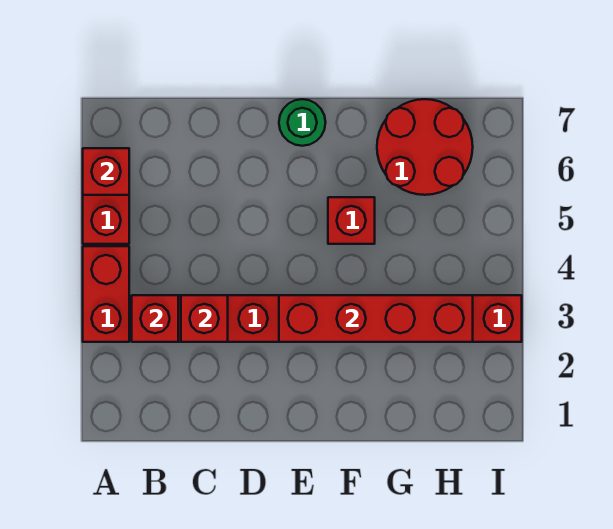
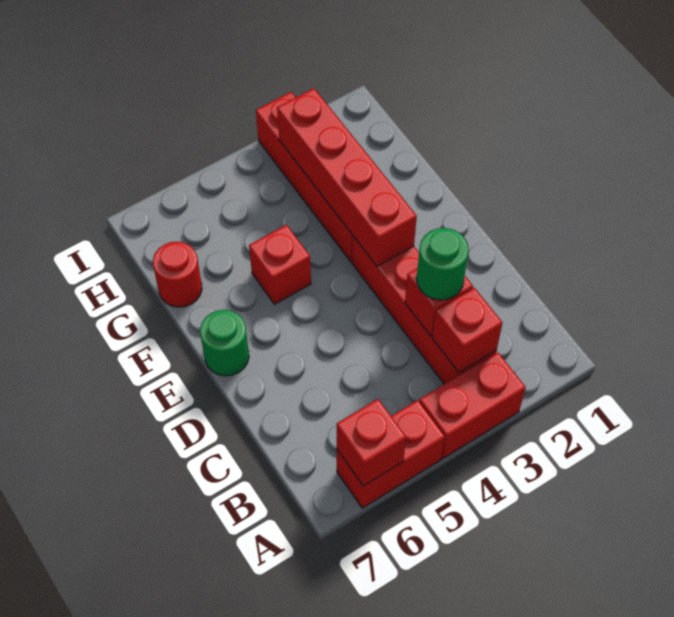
none -> green round brick C3 level 3
red round brick G6:H7 level 1 -> red round brick G7 level 1

